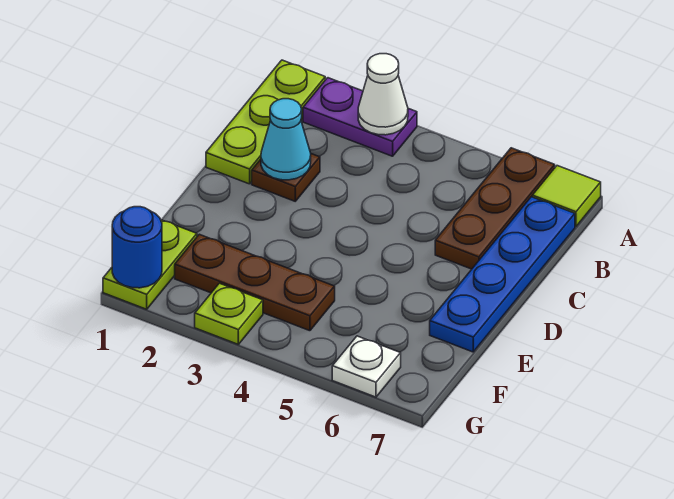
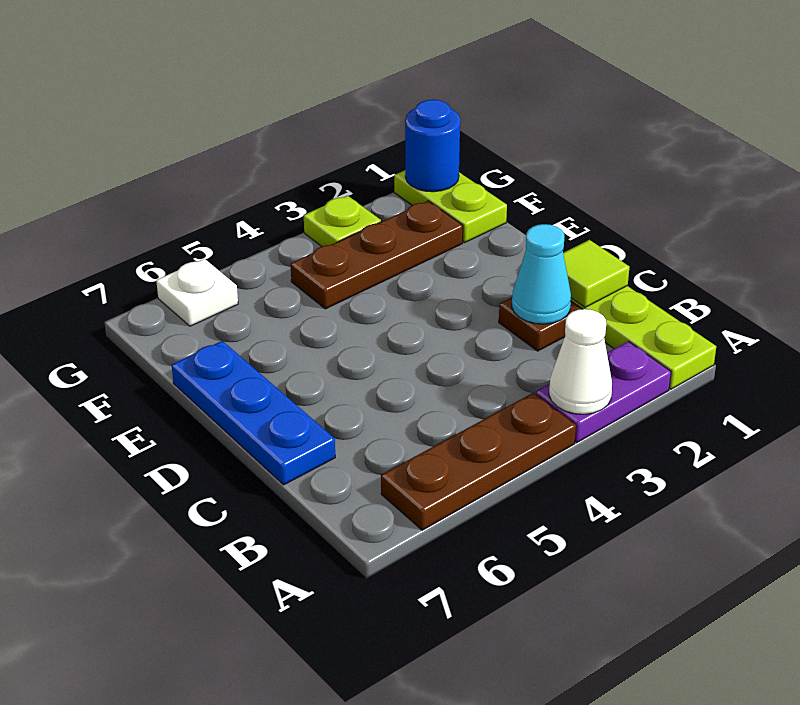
brown plate A6:C6 level 1 -> brown plate A4:A6 level 1
lime tile A7 level 1 -> lime tile C1 level 2
blue plate B7:E7 level 1 -> blue plate C7:E7 level 1

